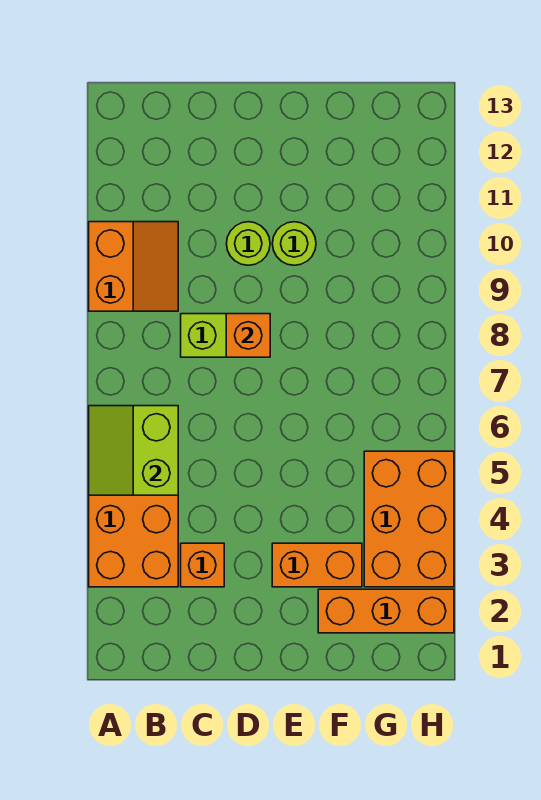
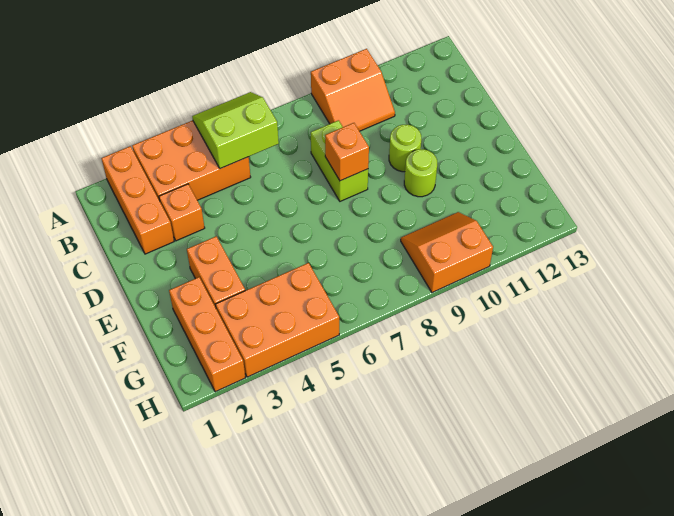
none -> orange brick A2:C2 level 1
none -> orange slope G9:H10 level 1 top H

